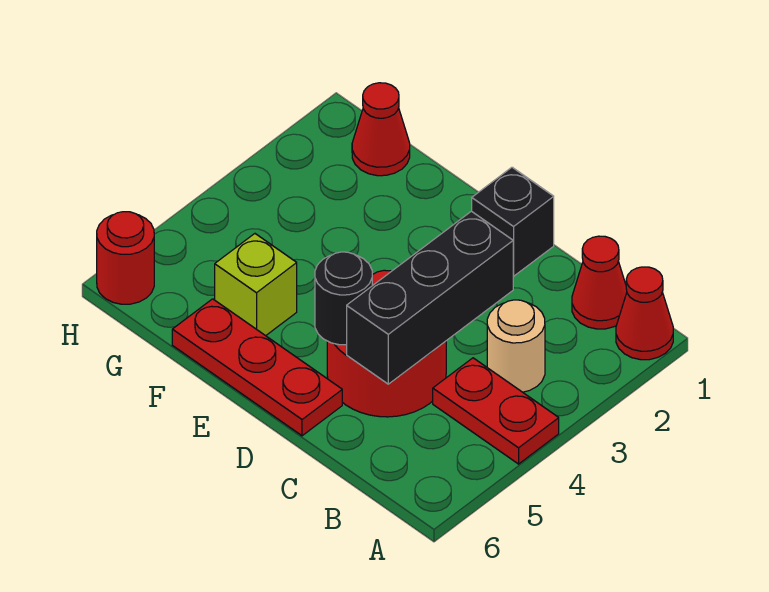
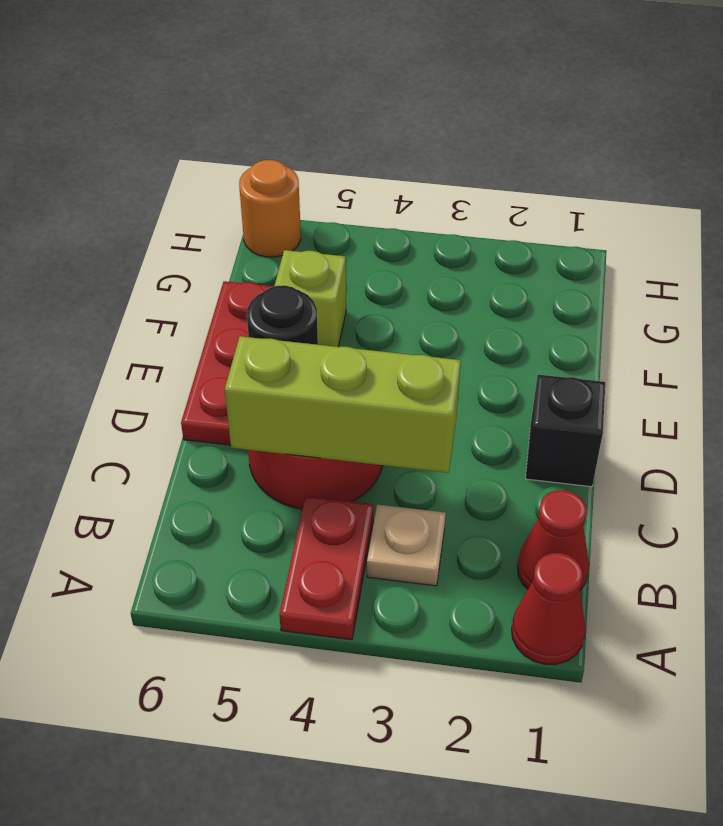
tan round brick B3 level 1 -> tan plate B3 level 1
black brick C3:C5 level 2 -> lime brick C3:C5 level 2
red cone G1 level 1 -> none
red round brick H6 level 1 -> orange round brick H6 level 1

